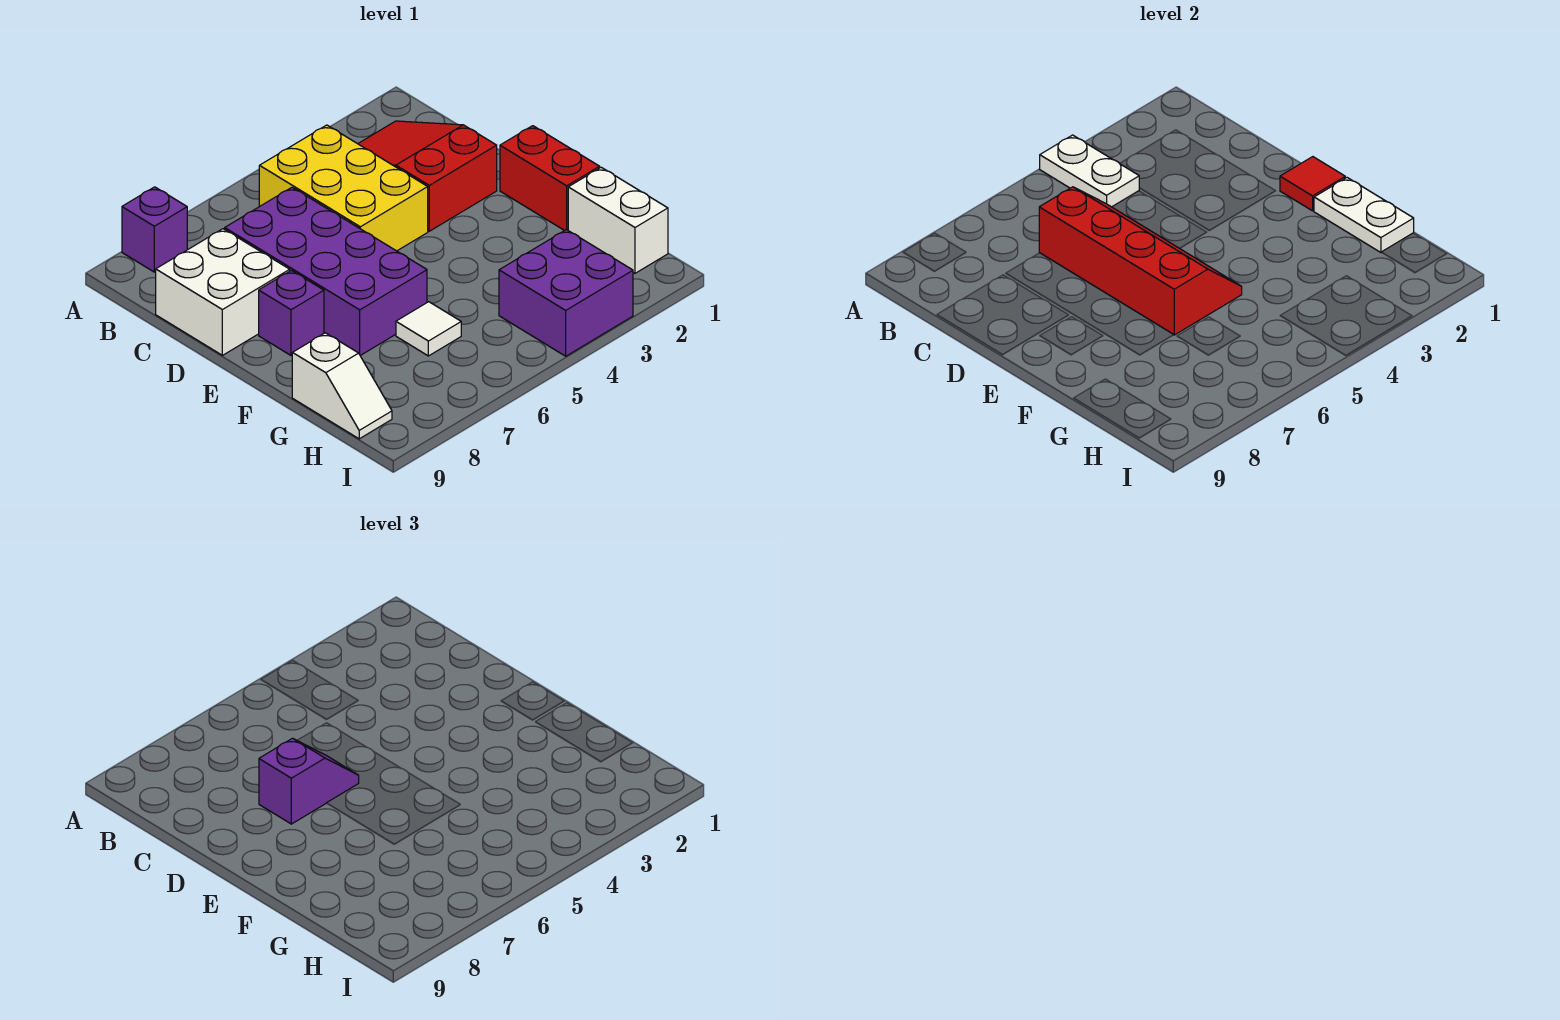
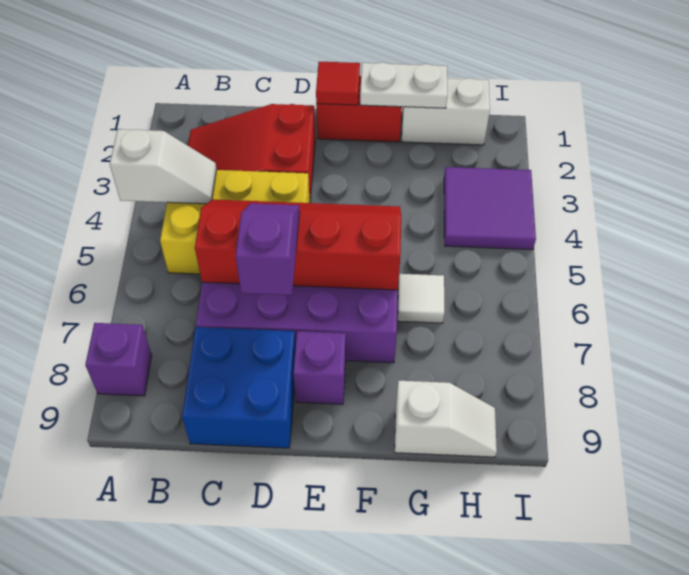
white plate A4:B4 level 2 -> white slope A4:B4 level 2 top A
white brick C8:D9 level 1 -> blue brick C8:D9 level 1
purple brick H3:I4 level 1 -> purple tile H3:I4 level 1

